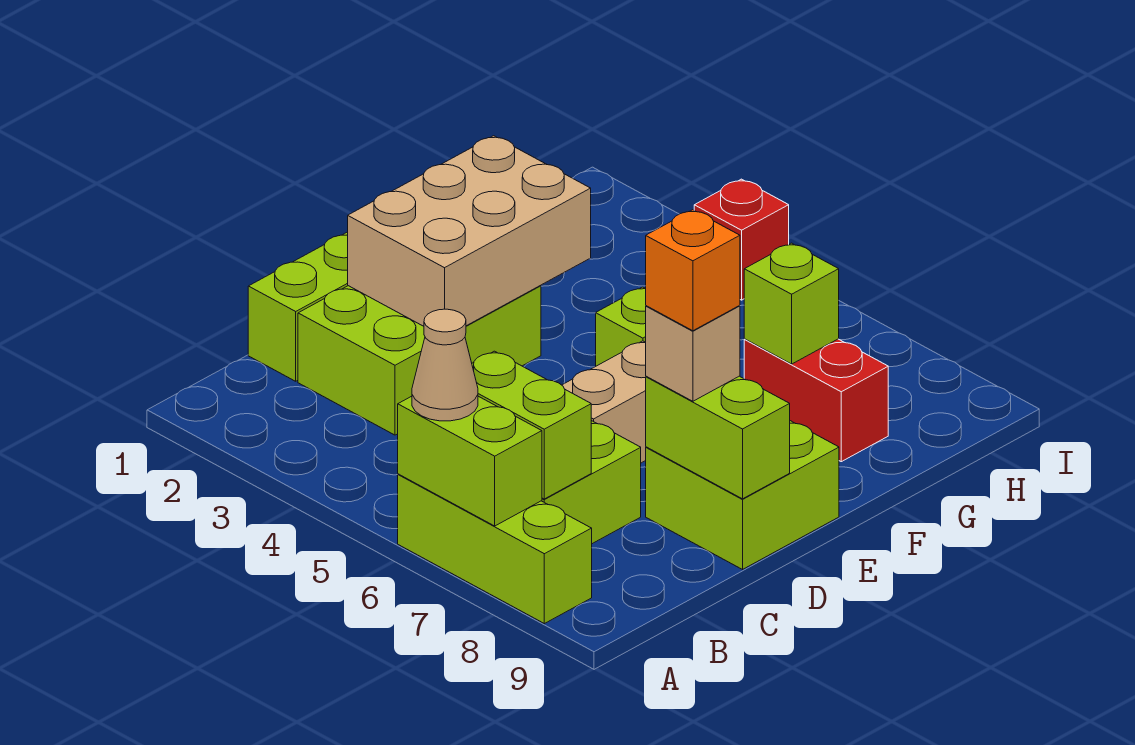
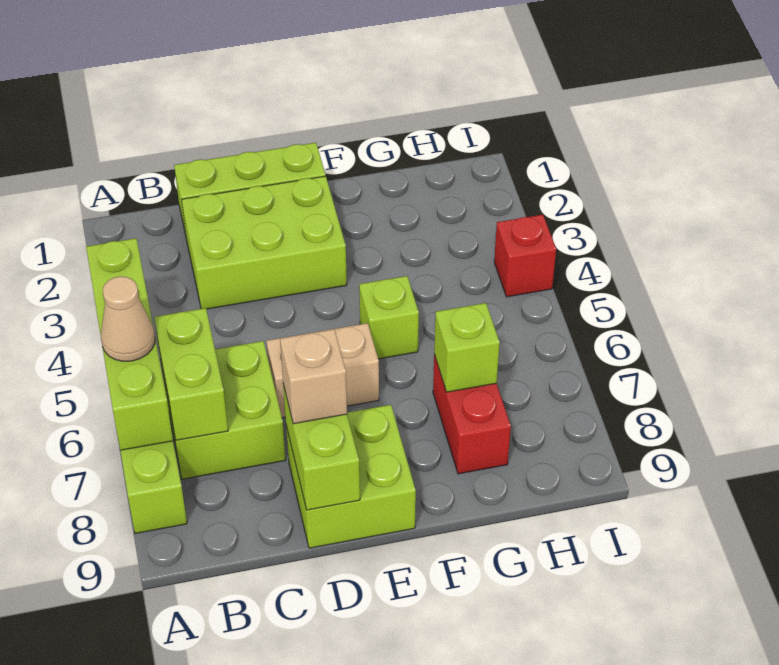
lime brick A6:A7 level 2 -> lime brick A4:A7 level 2
tan brick D2:F3 level 2 -> none
orange brick D8 level 4 -> none

